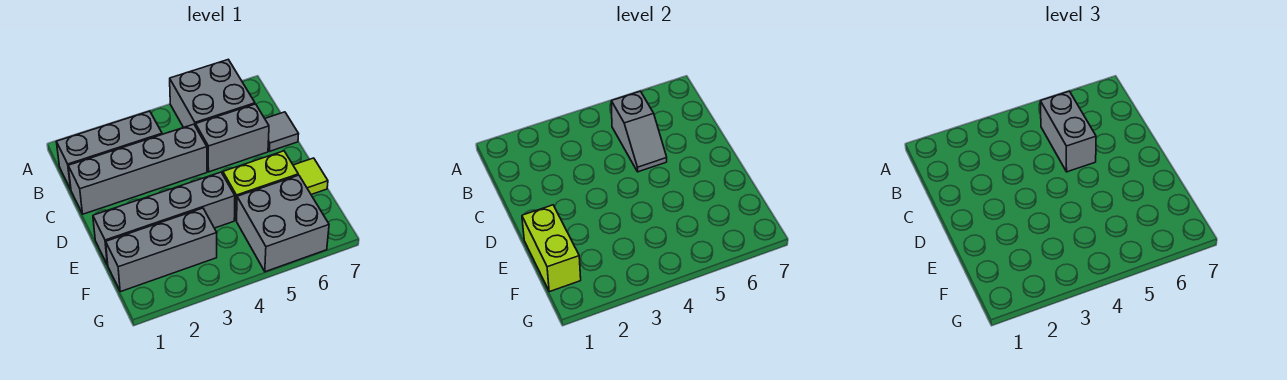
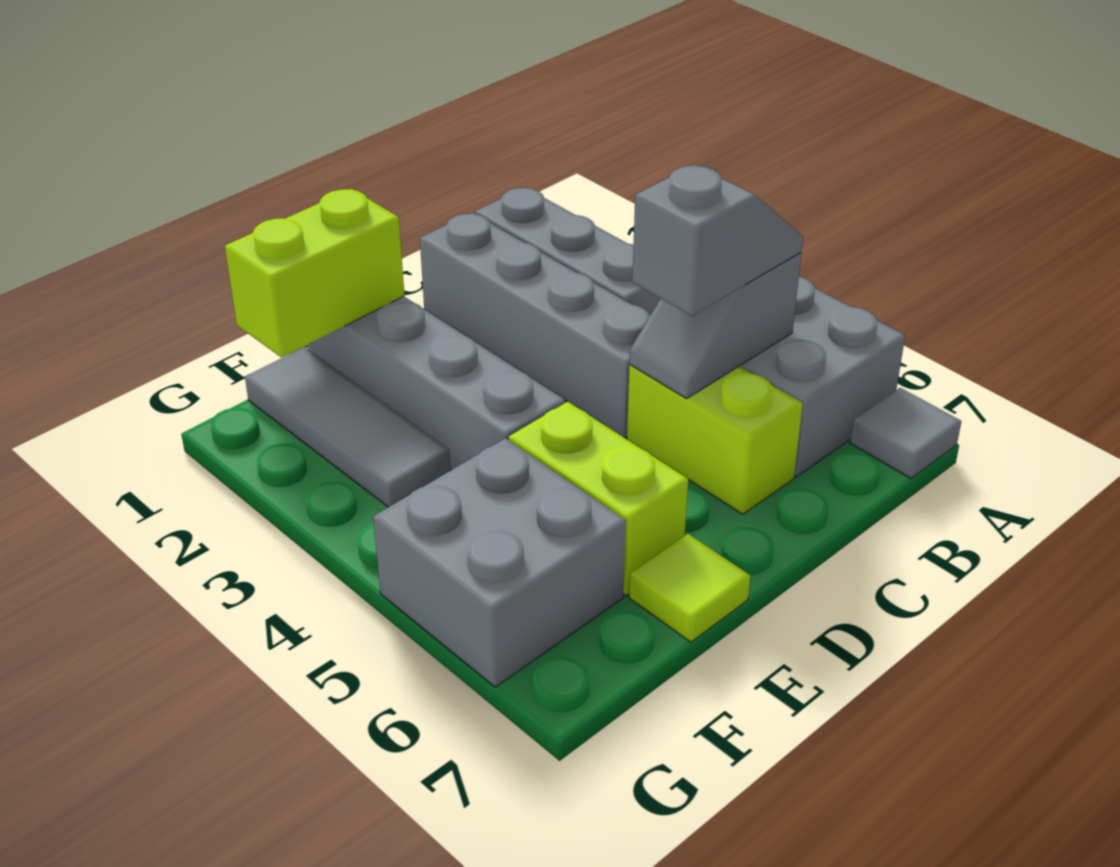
grey brick B5:C5 level 3 -> grey slope B5:C5 level 3 top C
grey brick C5:C6 level 1 -> lime brick C5:C6 level 1
grey tile C7 level 1 -> grey tile A7 level 1
grey brick F1:F3 level 1 -> grey tile F1:F3 level 1

